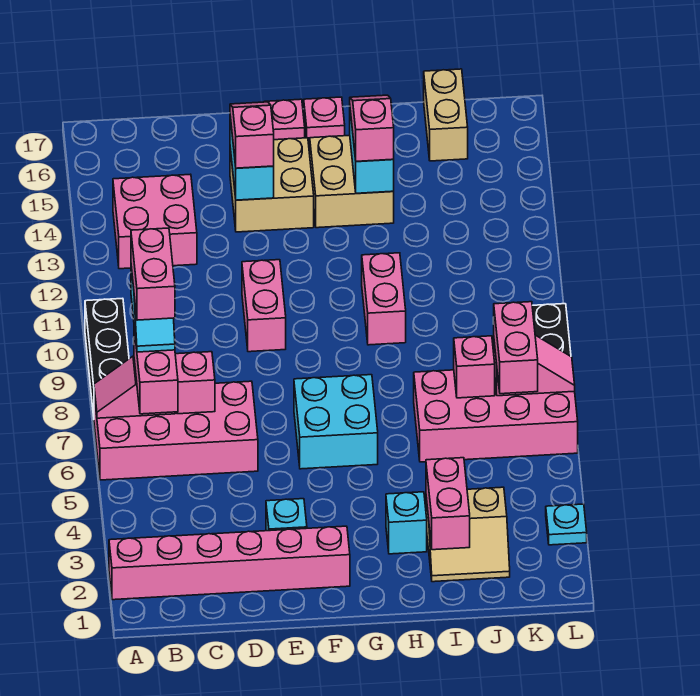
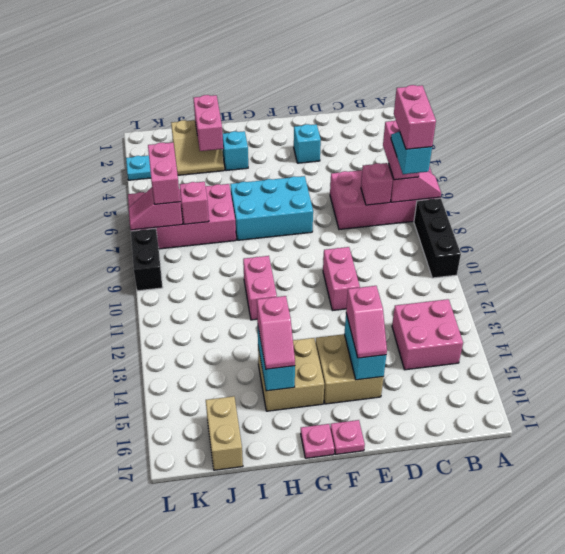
pink brick A2:F2 level 1 -> none
cyan brick F6:G7 level 1 -> cyan brick F6:H7 level 1
tan slope I2:J3 level 1 top 3 -> tan slope I2:J3 level 1 top 2

